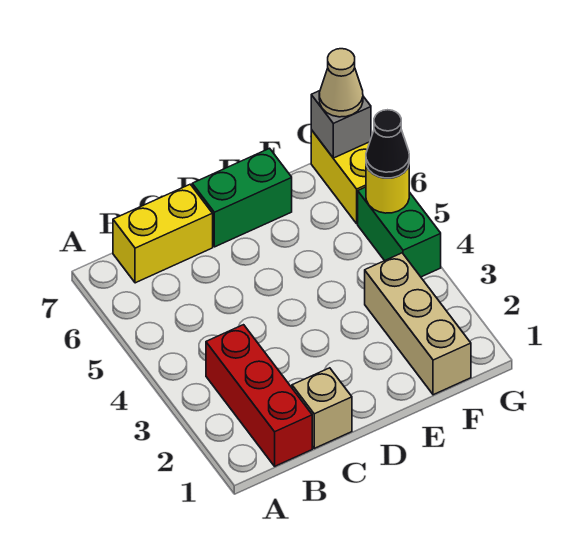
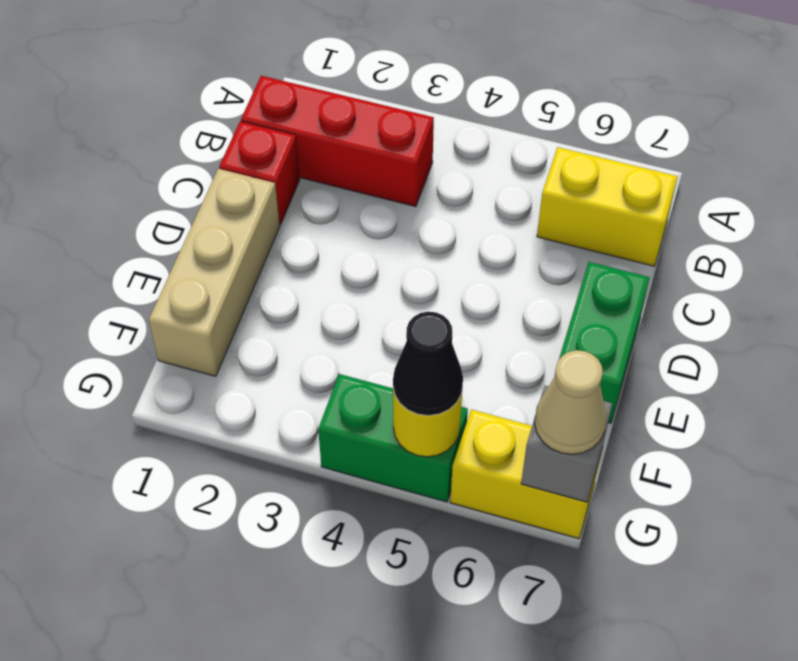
yellow brick B7:C7 level 1 -> yellow brick B6:B7 level 1
tan brick C1 level 1 -> red brick C1 level 1
tan brick F1:F3 level 1 -> tan brick D1:F1 level 1

